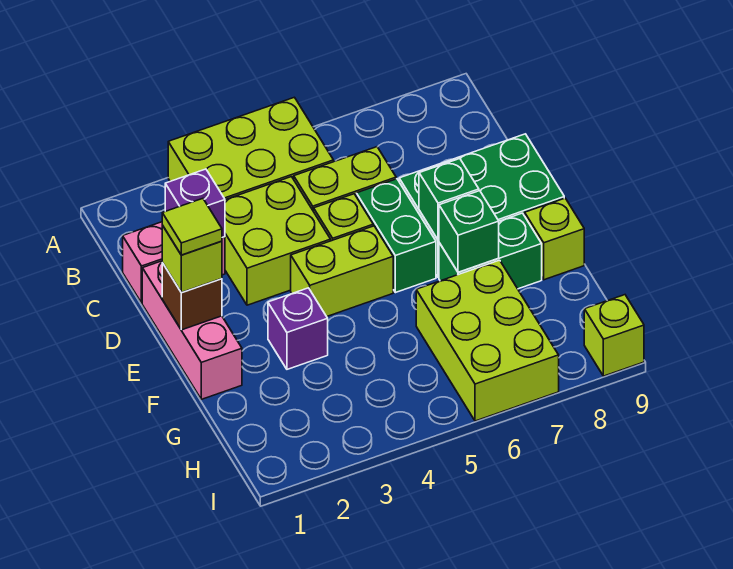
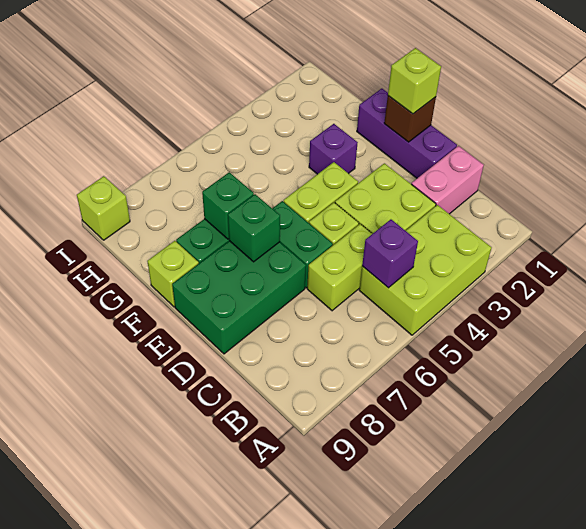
purple brick C2 level 2 -> purple brick B5 level 2
pink brick D1:F1 level 1 -> purple brick D1:F1 level 1
lime tile E1 level 4 -> none
lime brick G6:I7 level 1 -> none

